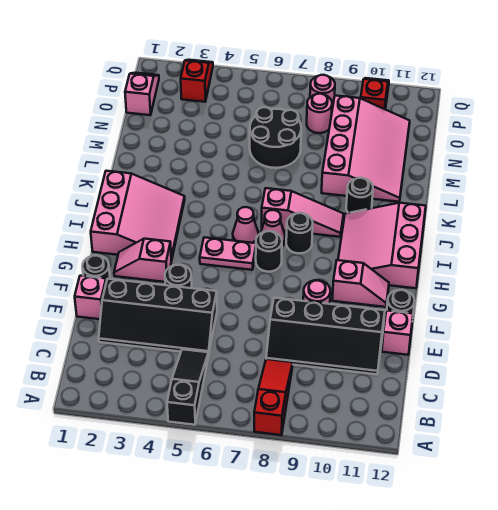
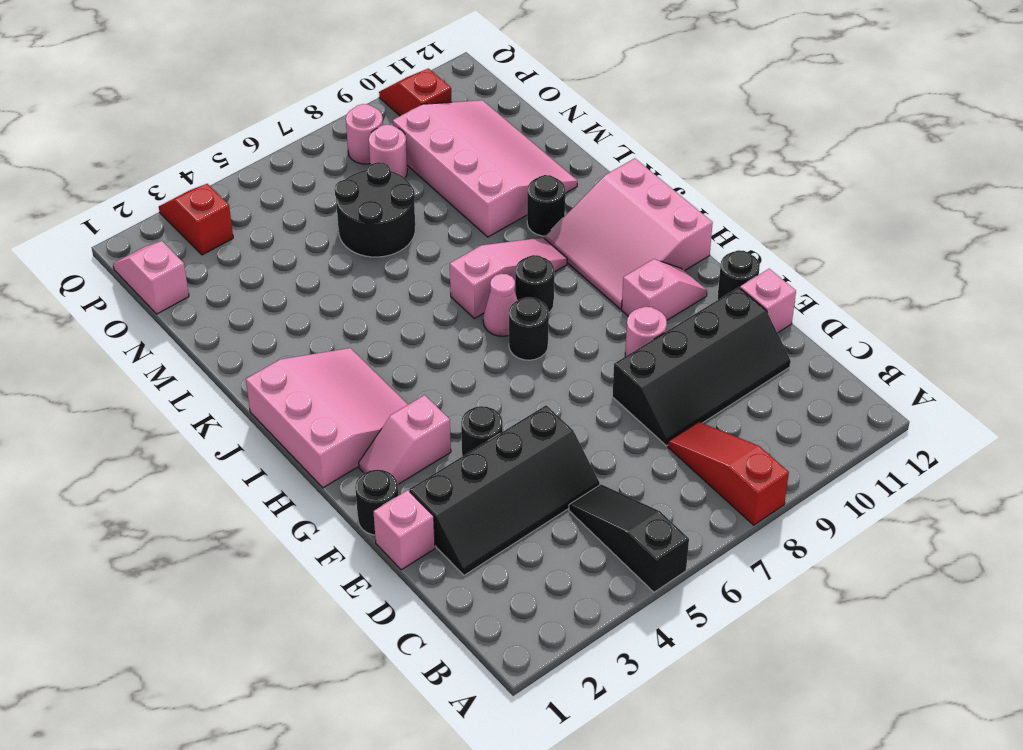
pink plate H5:H6 level 1 -> none
pink cone I6 level 1 -> none

